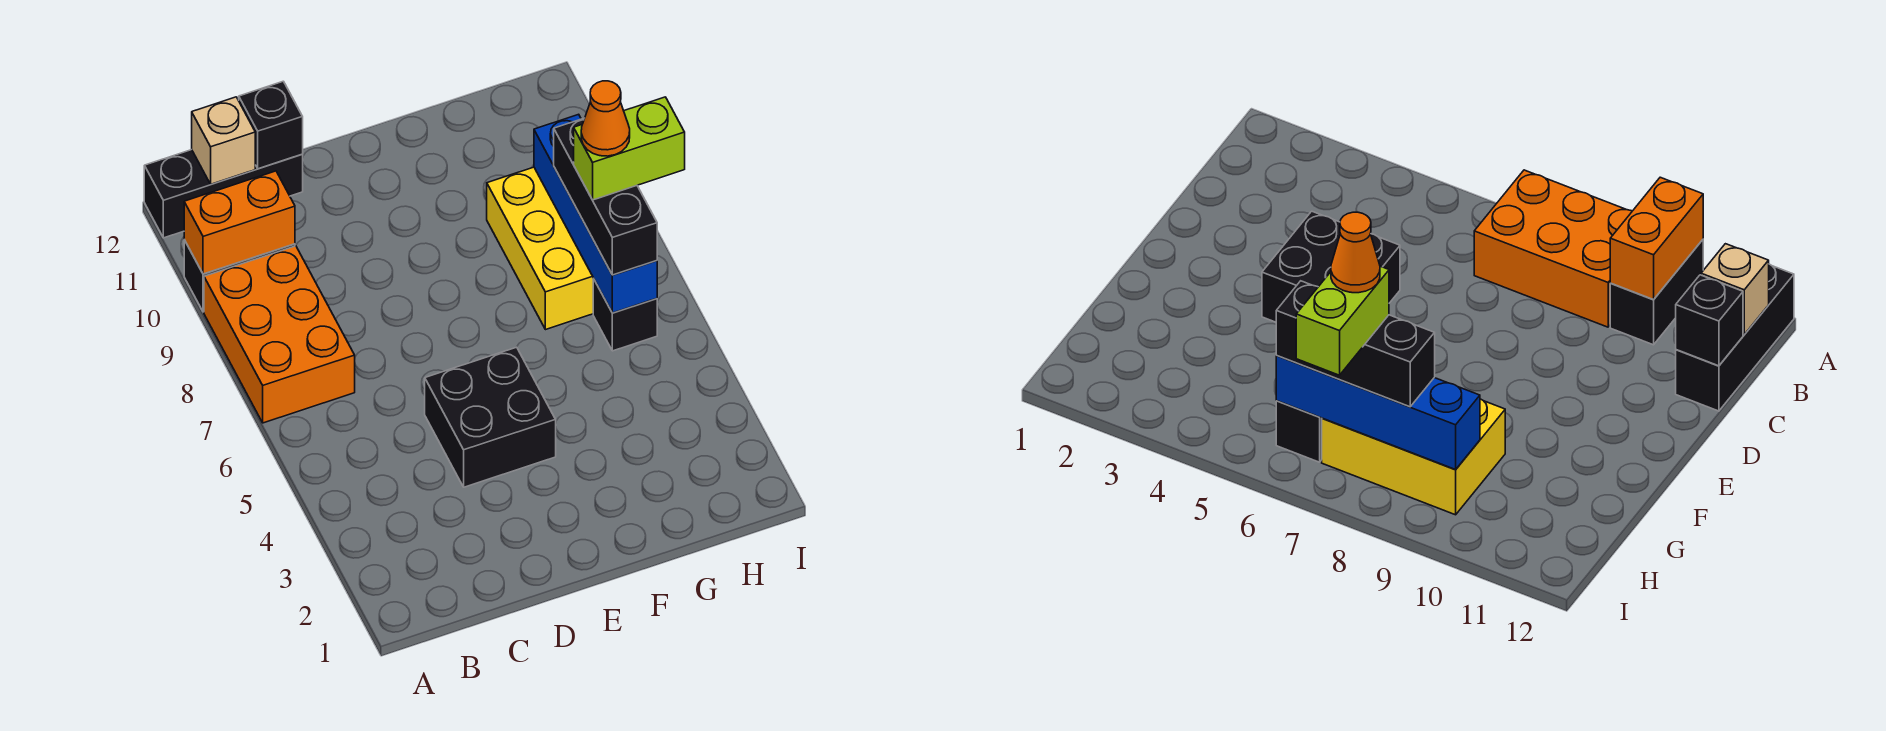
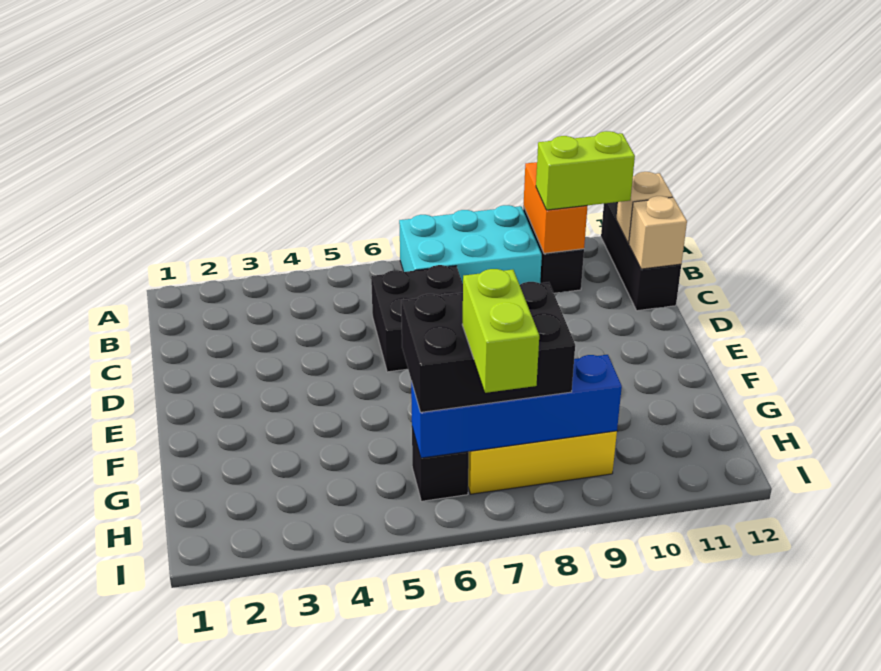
orange brick A7:B9 level 1 -> cyan brick A7:B9 level 1
none -> lime brick B10:B11 level 3
black brick C12 level 2 -> tan brick C12 level 2
black brick D4:E5 level 1 -> black brick C6:D7 level 1
black brick H6:H8 level 3 -> black brick G6:H8 level 3
orange cone H7 level 5 -> none

